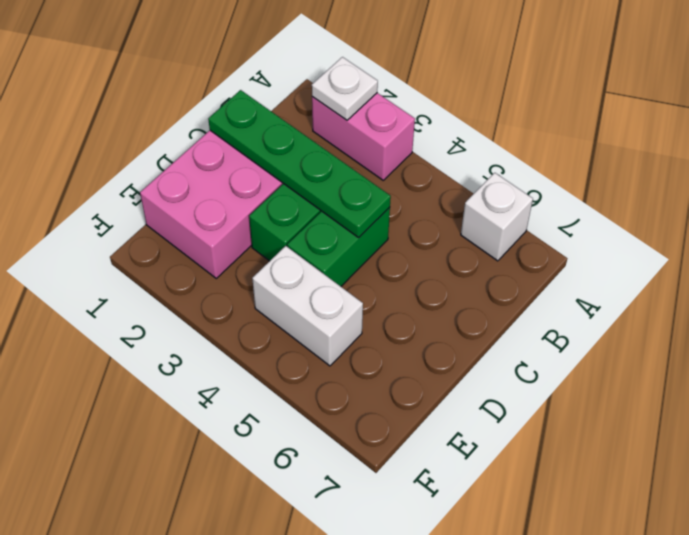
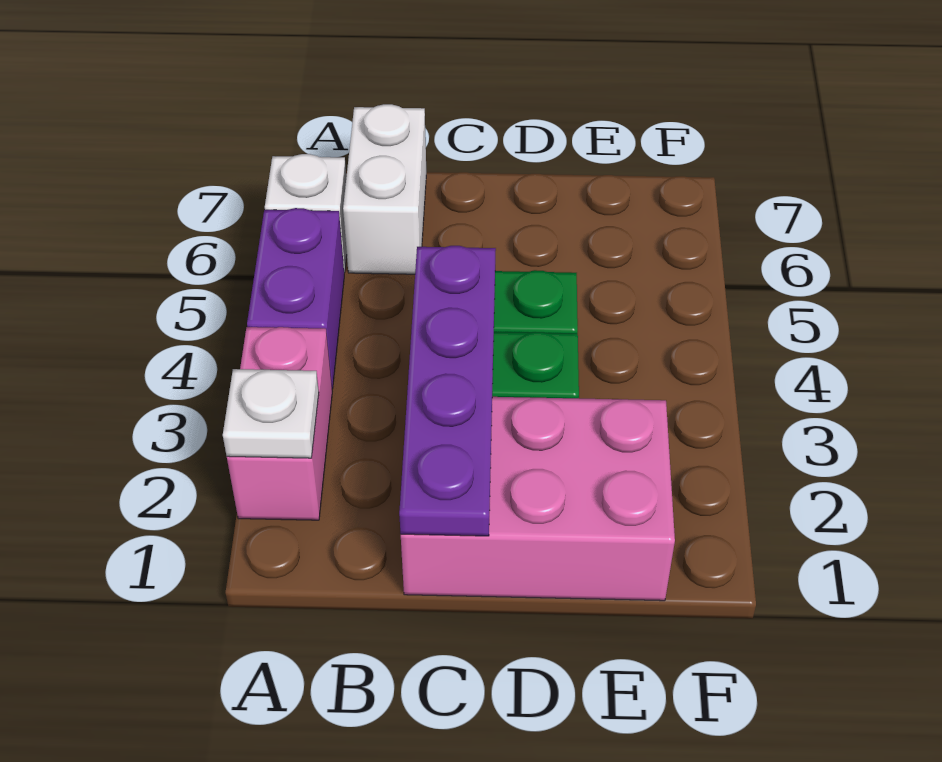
none -> purple brick A4:A5 level 1
green plate C1:C4 level 2 -> purple plate C1:C4 level 2
white brick E4:E5 level 1 -> white brick B6:B7 level 1

